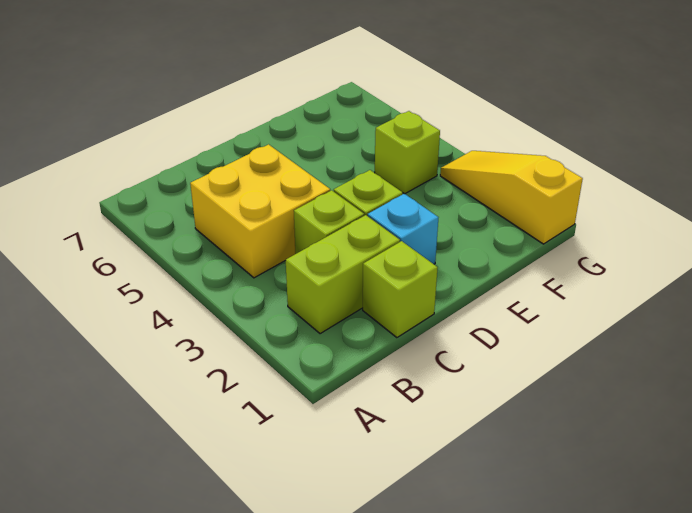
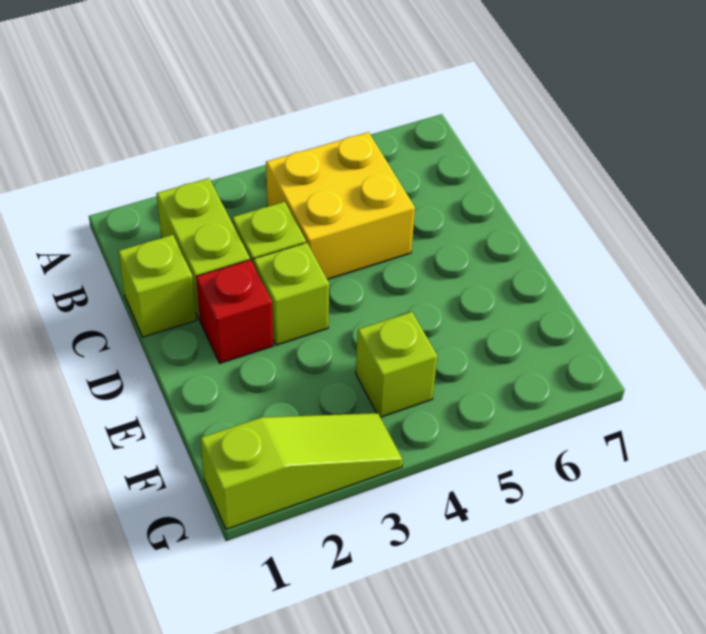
cyan brick D2 level 1 -> red brick D2 level 1
yellow slope G1:G3 level 1 top 1 -> lime slope G1:G3 level 1 top 1

